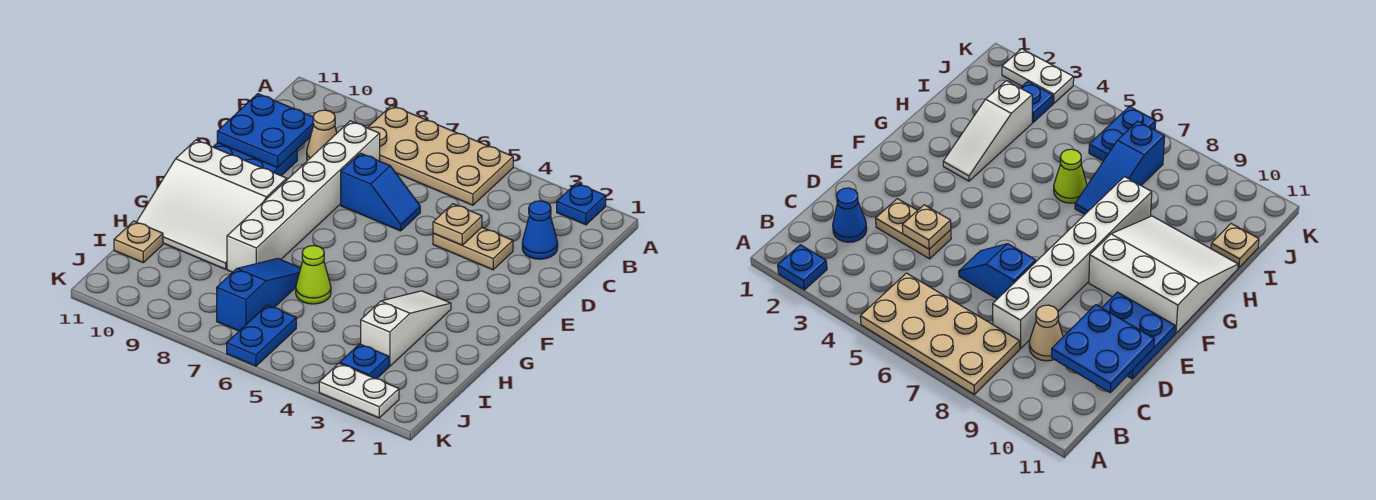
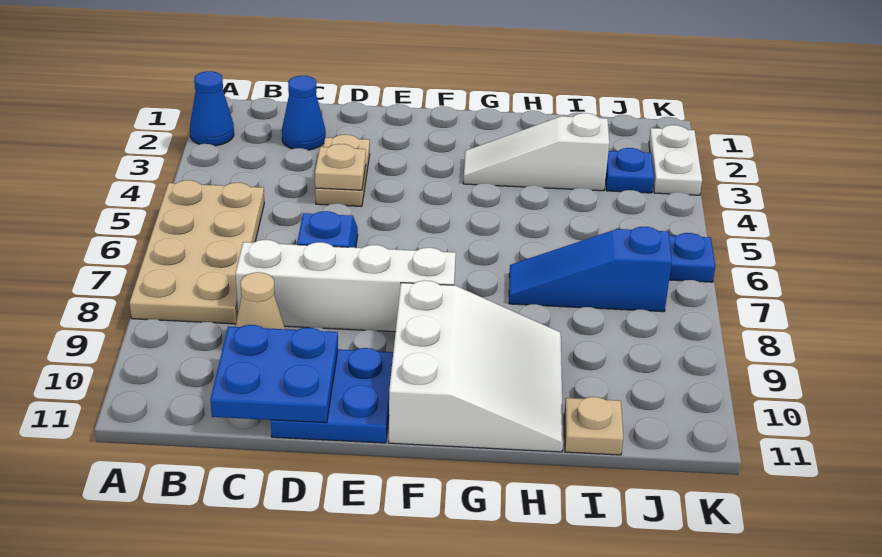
blue plate A2 level 1 -> blue cone A2 level 1
white brick C8:H8 level 1 -> white brick C8:F8 level 1
lime cone H6 level 1 -> none

